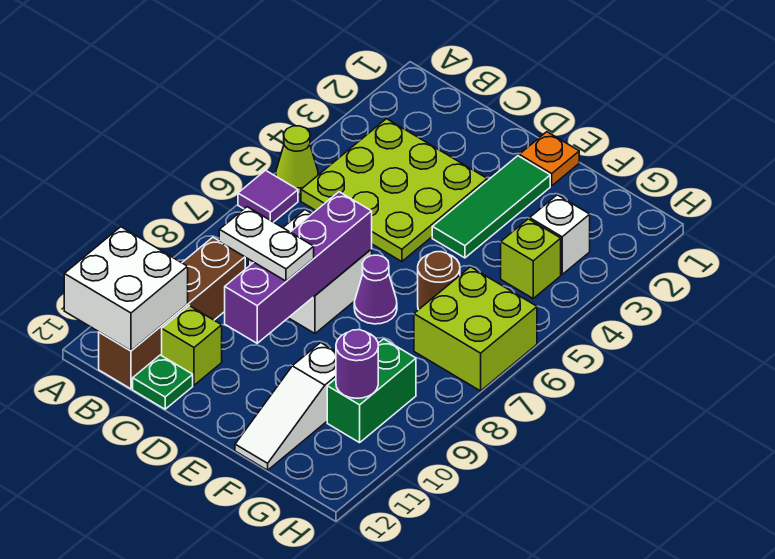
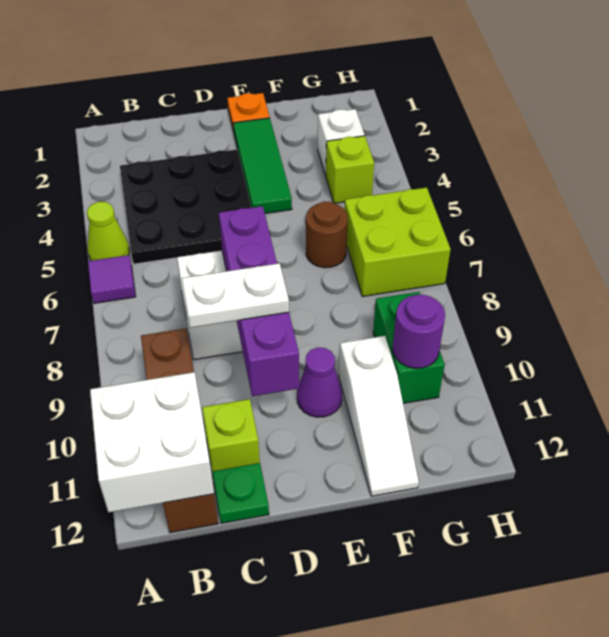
lime plate B3:D5 level 1 -> black plate B3:D5 level 1
purple cone E7 level 1 -> purple cone E10 level 1

